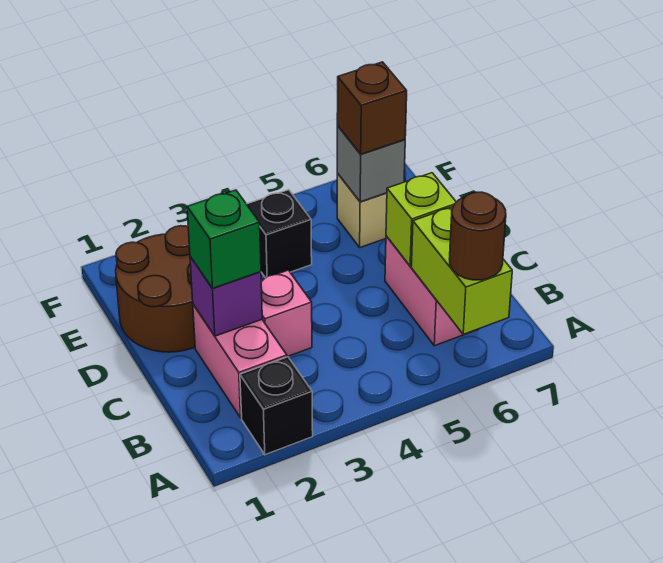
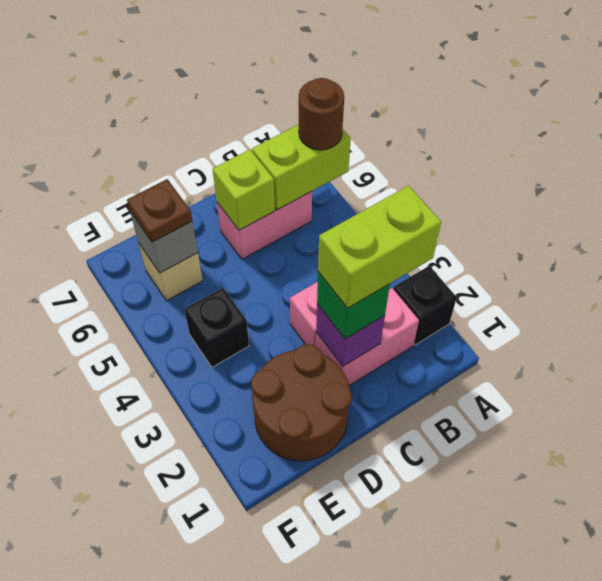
none -> lime brick B2:C2 level 4
brown brick E6 level 3 -> brown plate E6 level 3

